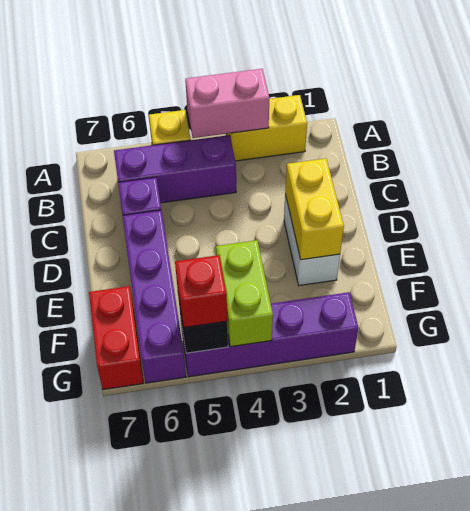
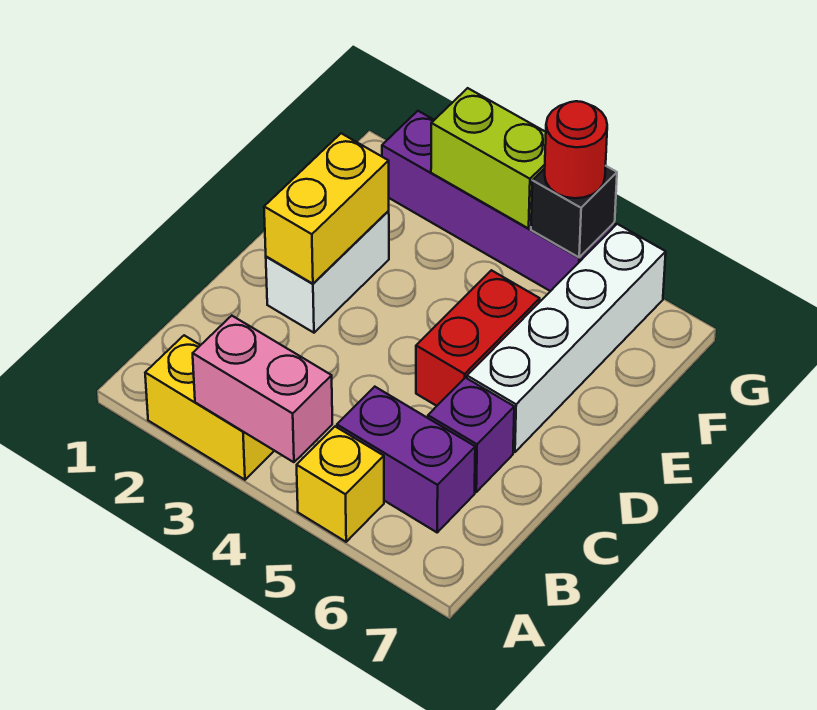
purple brick B4:B6 level 1 -> purple brick B5:B6 level 1
purple brick D6:G6 level 1 -> white brick D6:G6 level 1
lime brick F4:G4 level 2 -> lime brick G3:G4 level 2
red brick F7:G7 level 1 -> red brick D5:E5 level 1
red brick G5 level 3 -> red round brick G5 level 3

